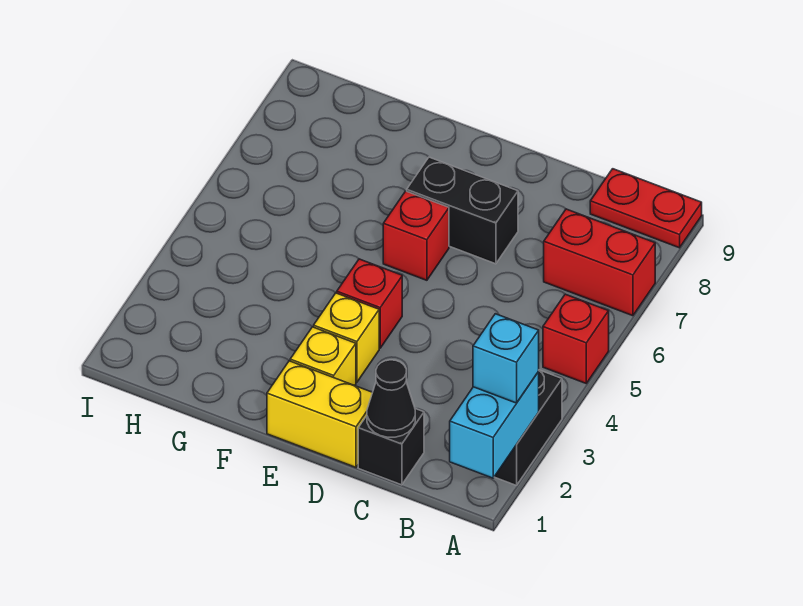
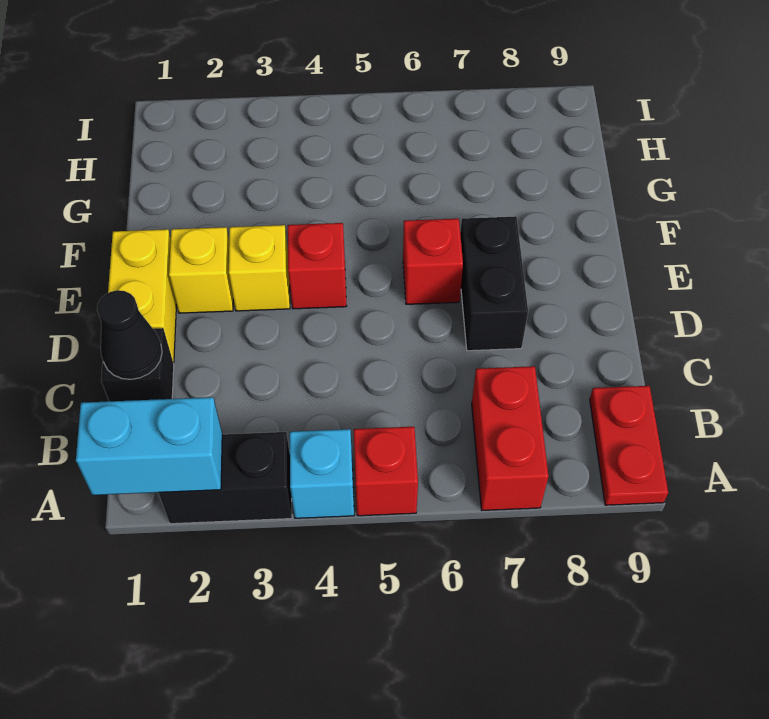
cyan brick A2 level 3 -> cyan brick A4 level 1

